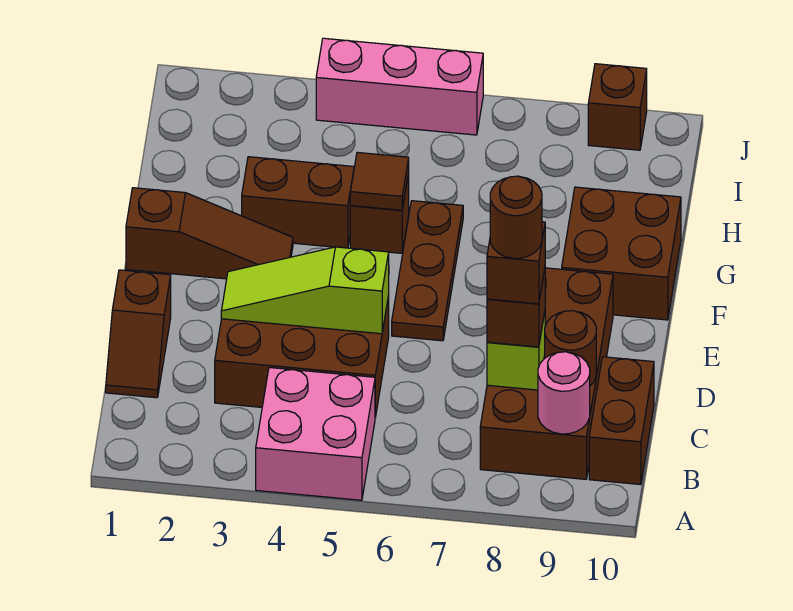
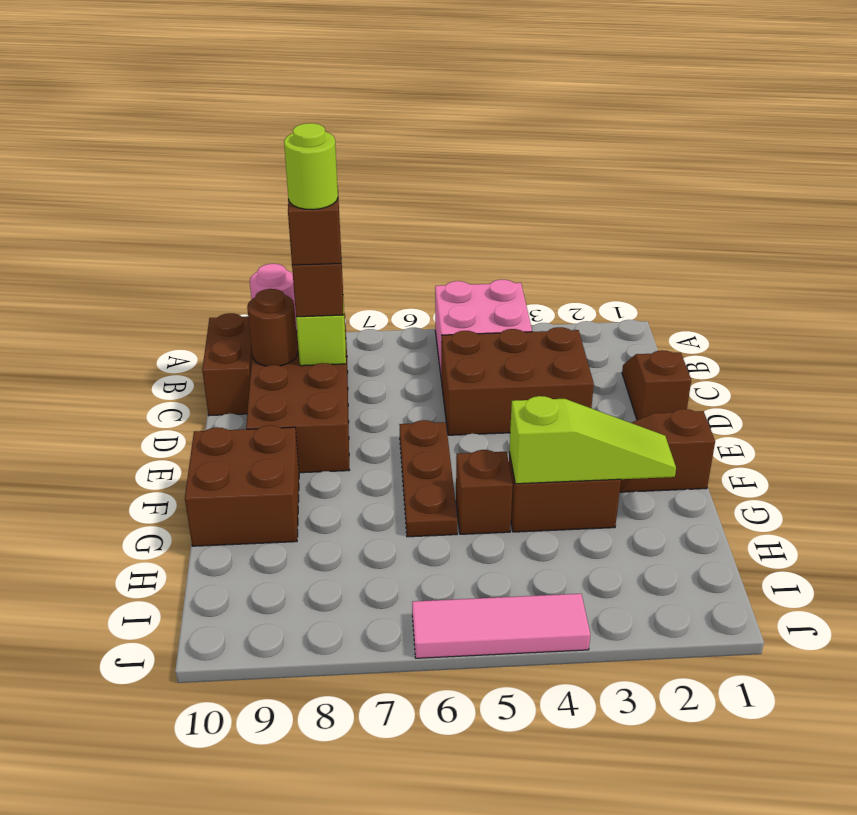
brown round brick C8 level 5 -> lime round brick C8 level 5
lime slope D3:D5 level 2 top 5 -> lime slope G2:G4 level 2 top 4
brown tile G5 level 2 -> none
pink brick J4:J6 level 1 -> pink tile J4:J6 level 1
brown brick J9 level 1 -> none

